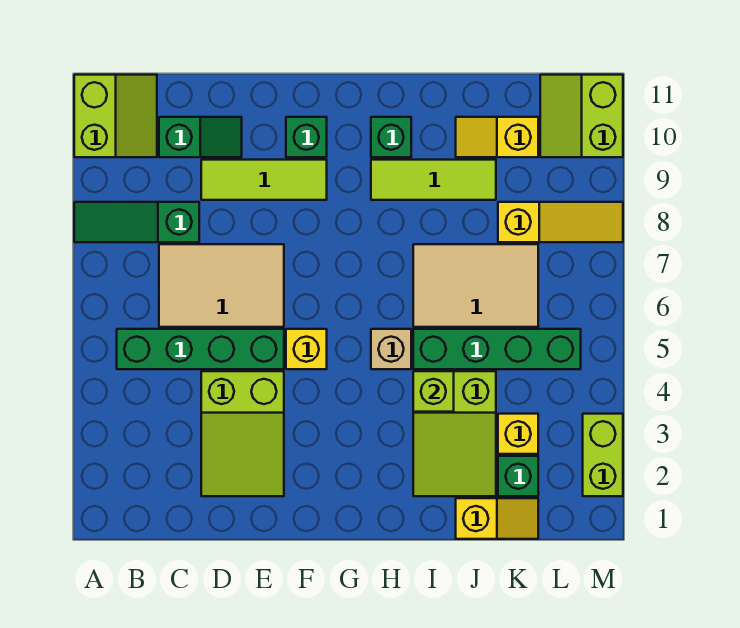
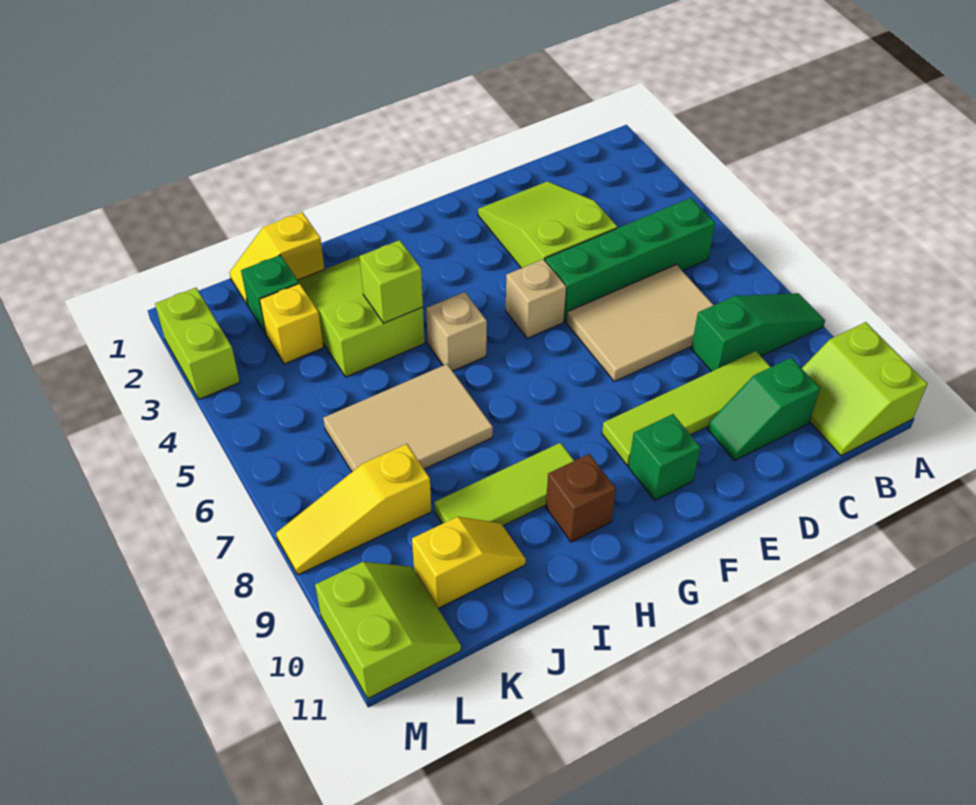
lime tile D9:F9 level 1 -> lime tile C9:F9 level 1
yellow brick F5 level 1 -> tan brick F5 level 1
green brick H10 level 1 -> brown brick H10 level 1
green brick I5:L5 level 1 -> none

